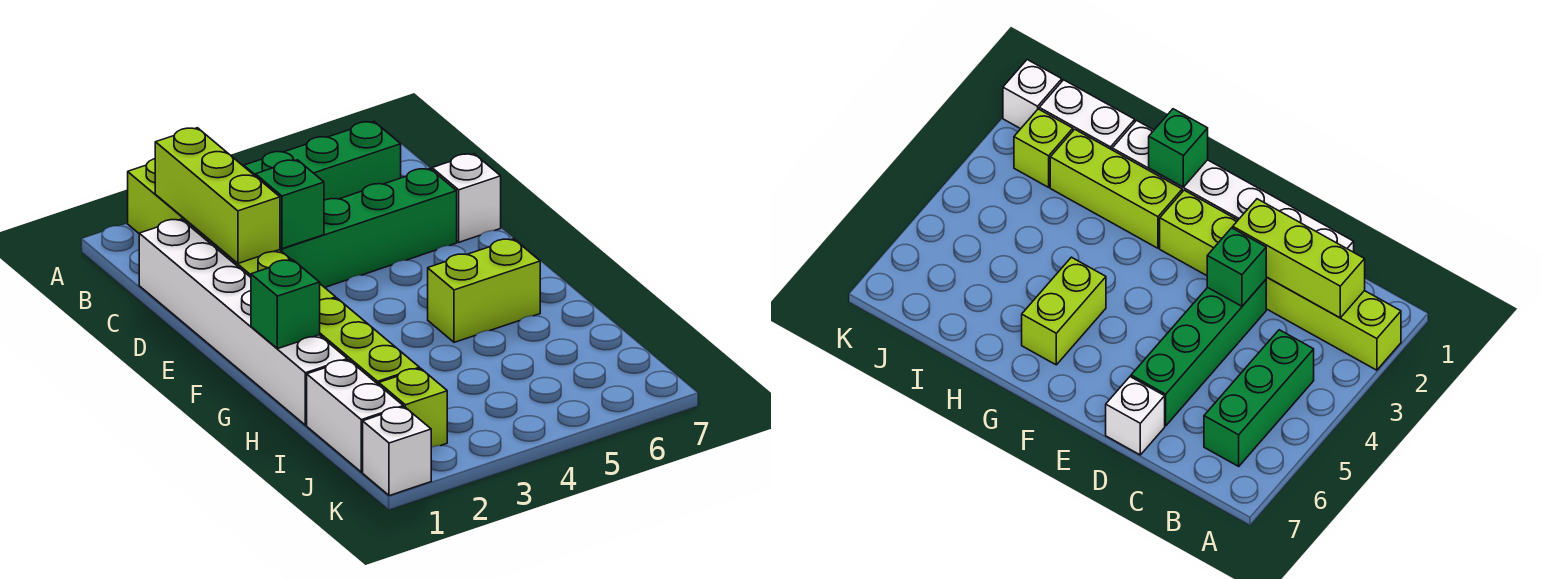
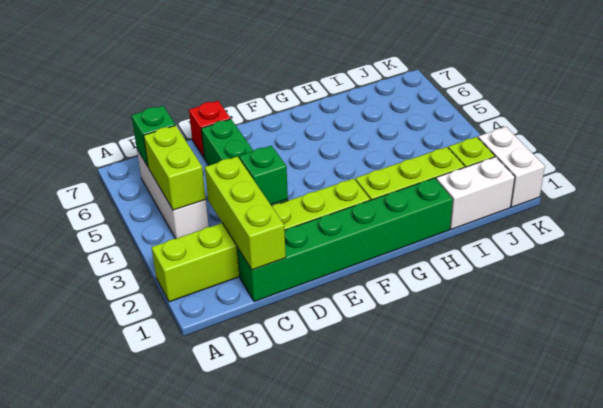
lime brick B2:D2 level 2 -> lime brick C1:C3 level 2
green brick B4:B6 level 1 -> white brick B4:B6 level 1
white brick C1:H1 level 1 -> green brick C1:H1 level 1
white brick D7 level 1 -> red brick D7 level 1
green brick G1 level 2 -> green brick B6 level 2
lime brick G5:G6 level 1 -> lime brick B4:B5 level 2
white brick K1 level 1 -> white brick K1:K2 level 1

